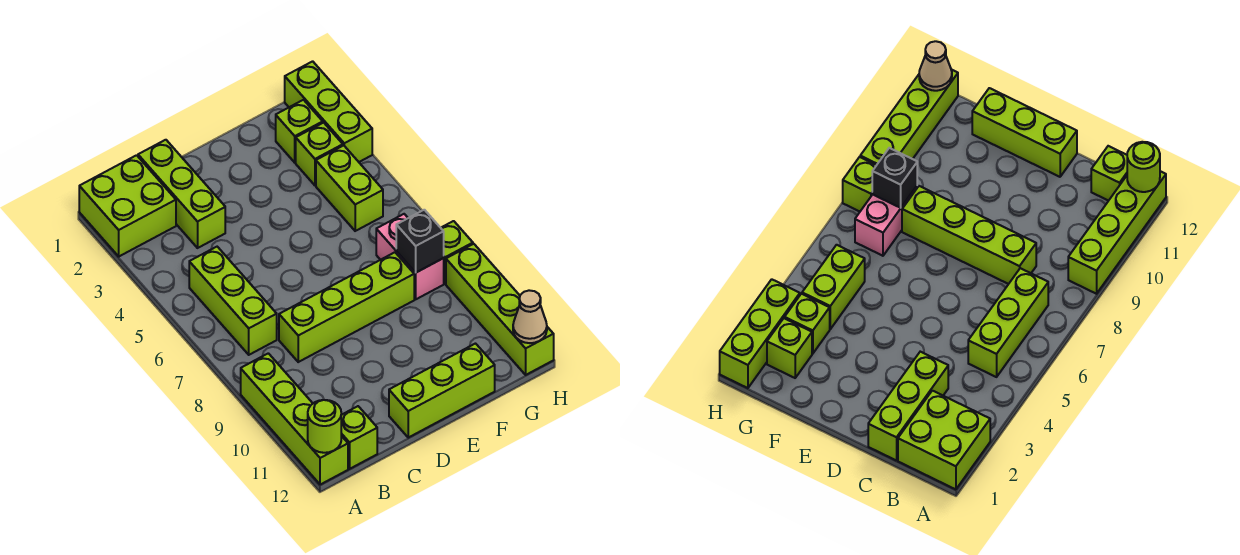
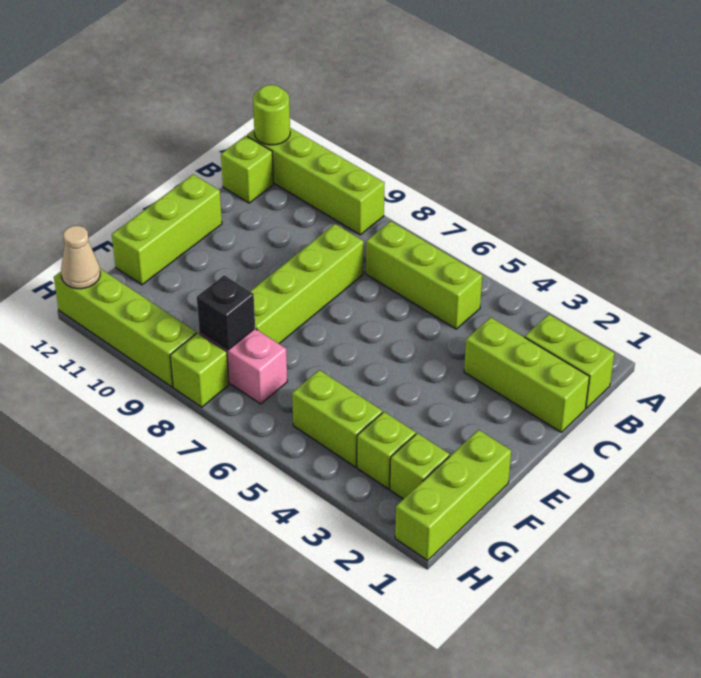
lime brick A1:B2 level 1 -> lime brick B1:B2 level 1
lime brick H1:H3 level 1 -> lime brick F1:H1 level 1

